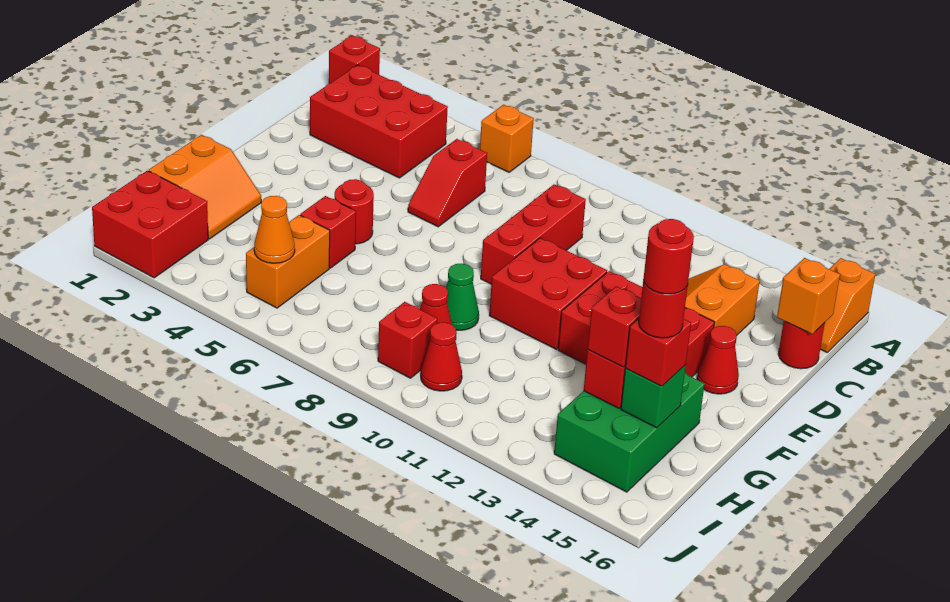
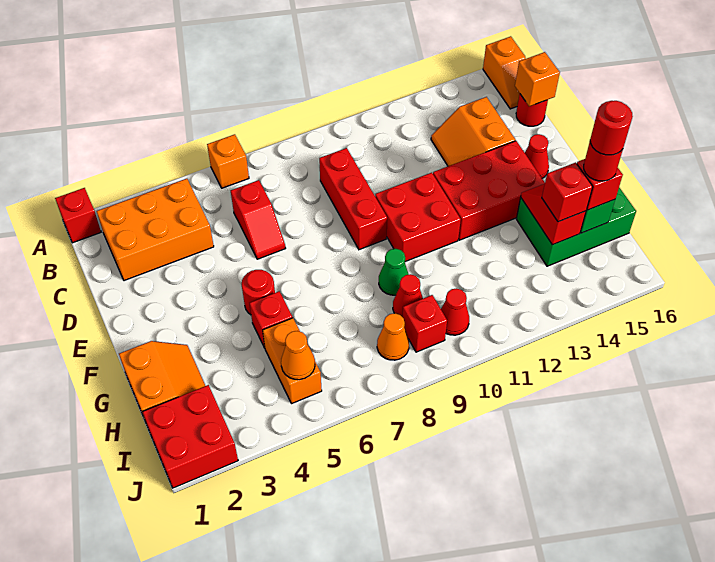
red brick B2:C4 level 1 -> orange brick B2:C4 level 1
green brick G14:I15 level 1 -> green brick G14:H16 level 1
none -> orange cone I8 level 1

